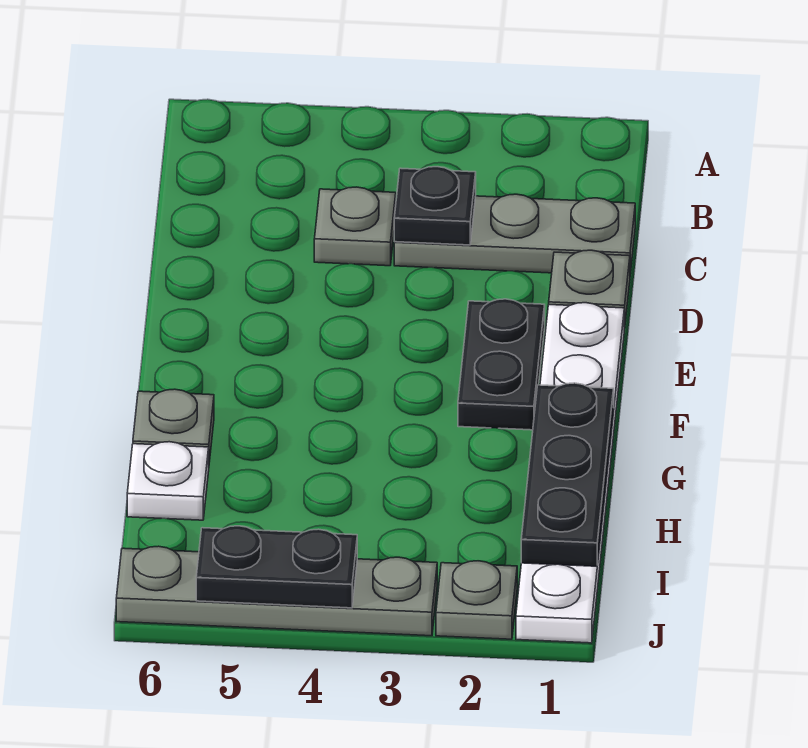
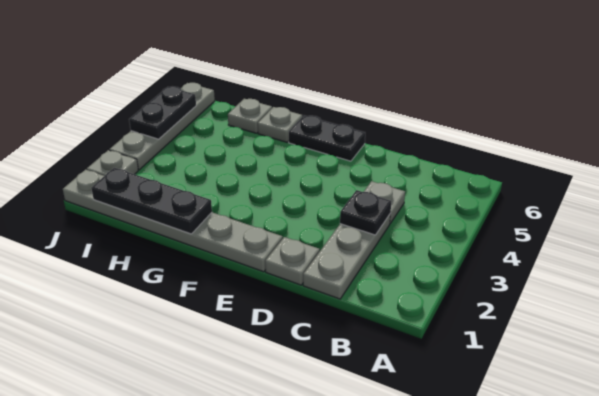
white plate E1:J1 level 1 -> grey plate E1:J1 level 1
black plate E2:F2 level 1 -> black plate E6:F6 level 1
white plate H6 level 1 -> grey plate H6 level 1

